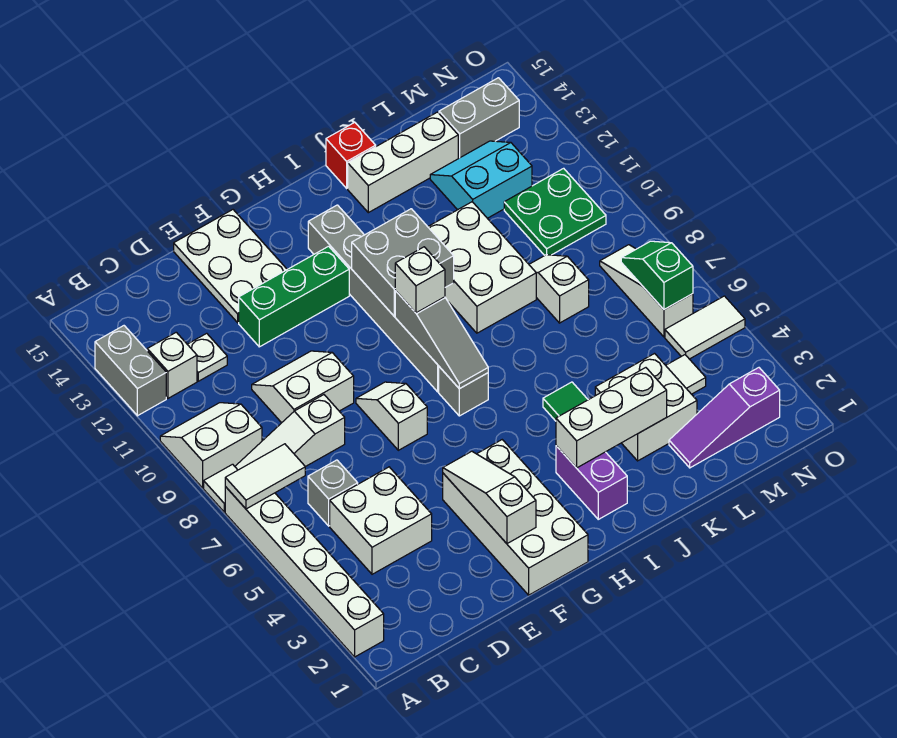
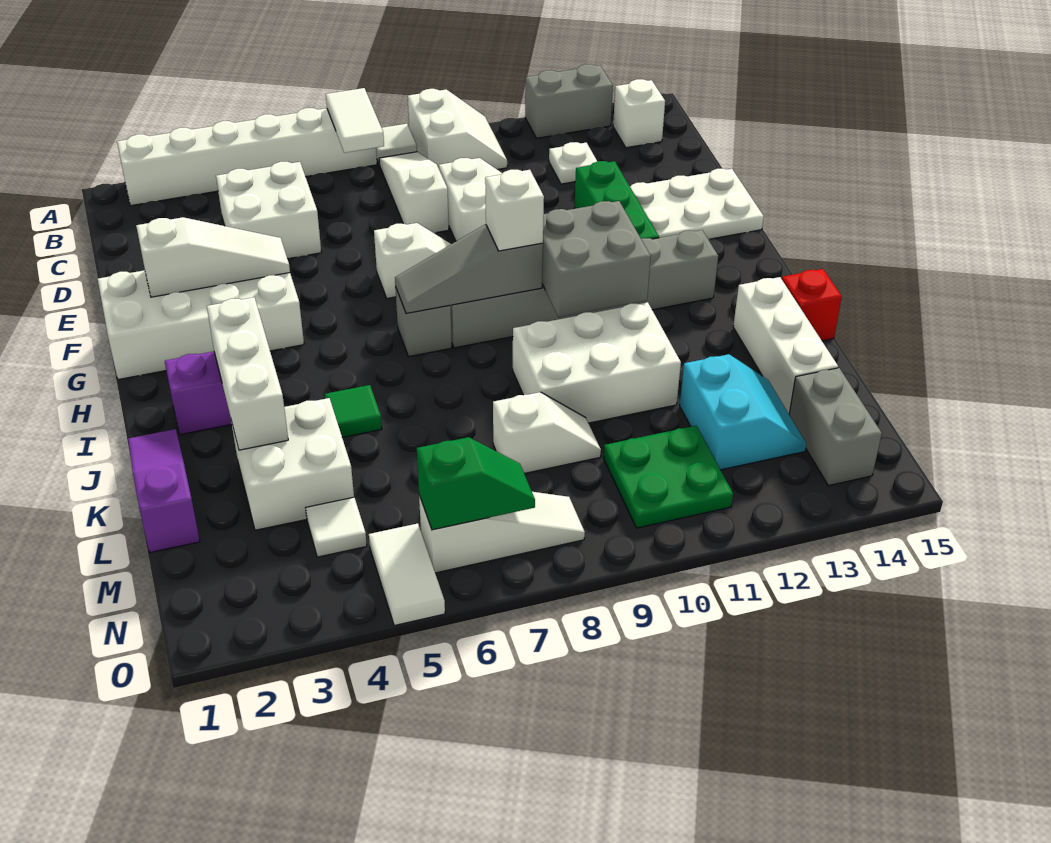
white brick B12 level 1 -> white brick B14 level 1
grey brick C6 level 1 -> none
purple slope L2:N2 level 1 top N -> purple slope J1:L1 level 1 top L

